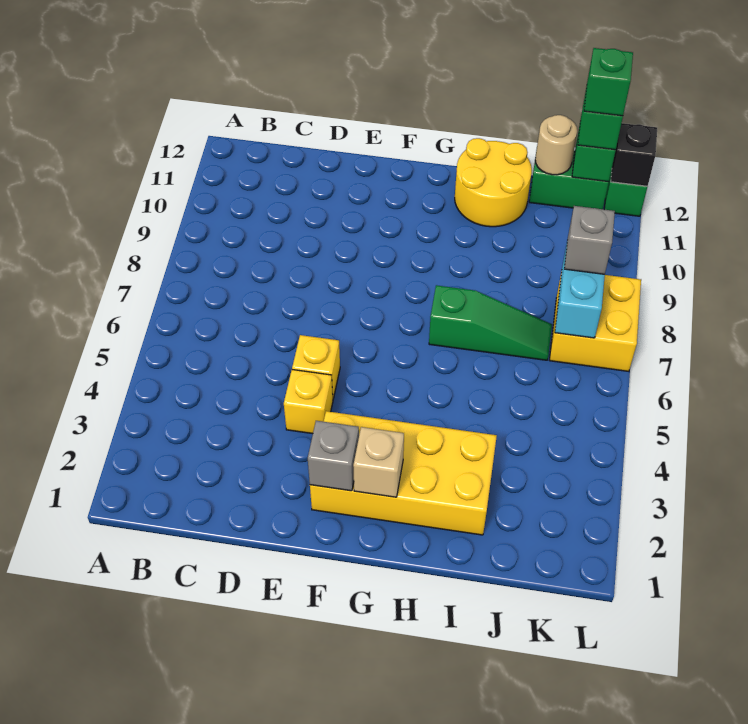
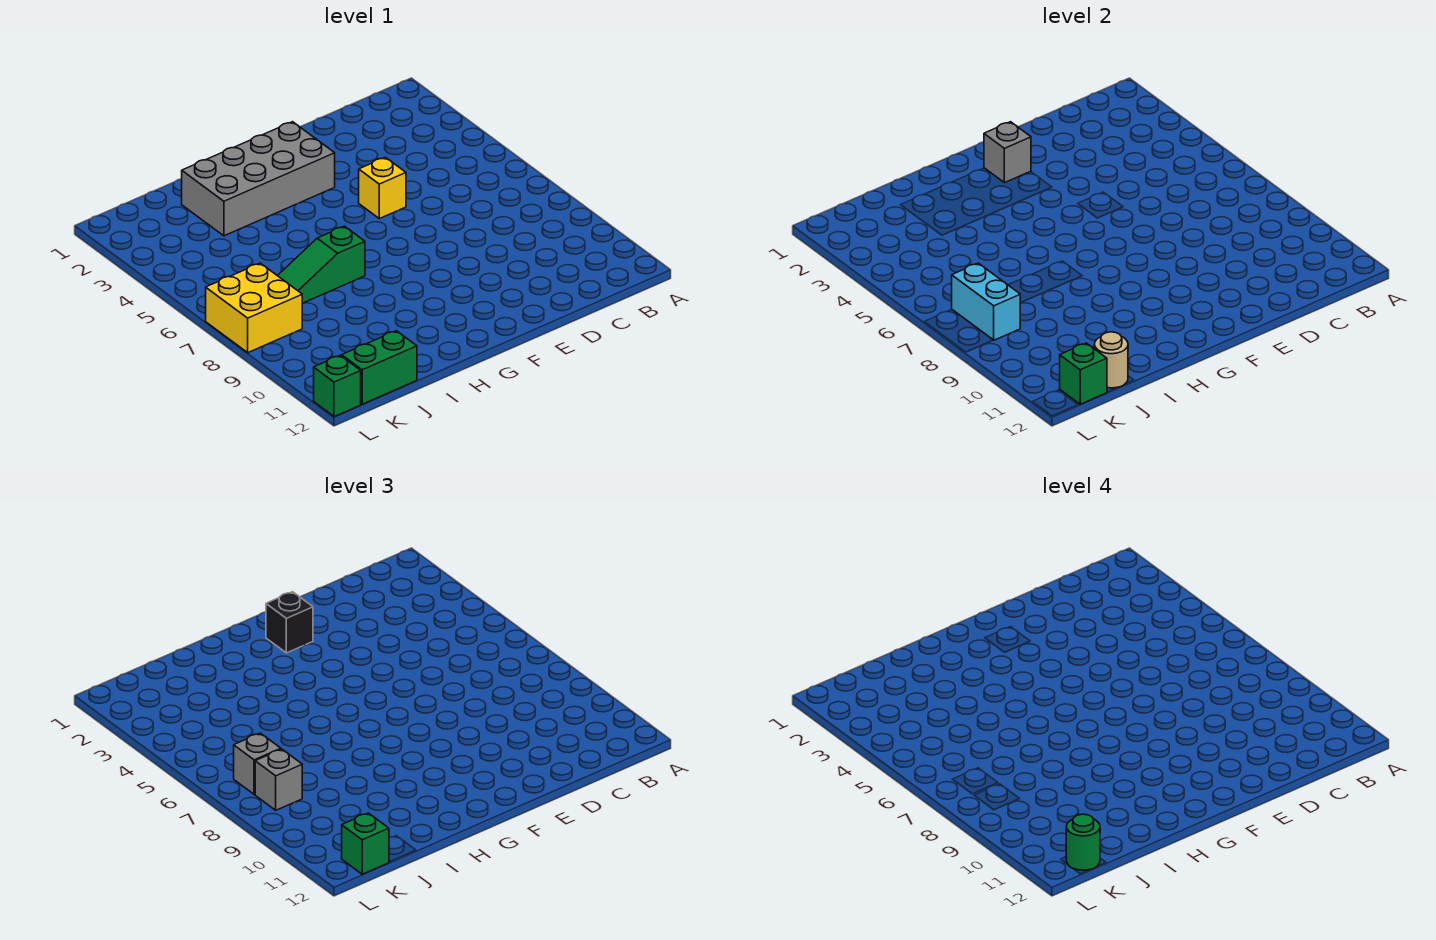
yellow brick E4 level 1 -> none
yellow brick F2:I3 level 1 -> grey brick F2:I3 level 1
tan brick G2 level 2 -> none
yellow round brick H11:I12 level 1 -> none
none -> grey brick K7 level 3
green brick K12 level 4 -> green round brick K12 level 4
black brick L12 level 2 -> black brick F2 level 3

